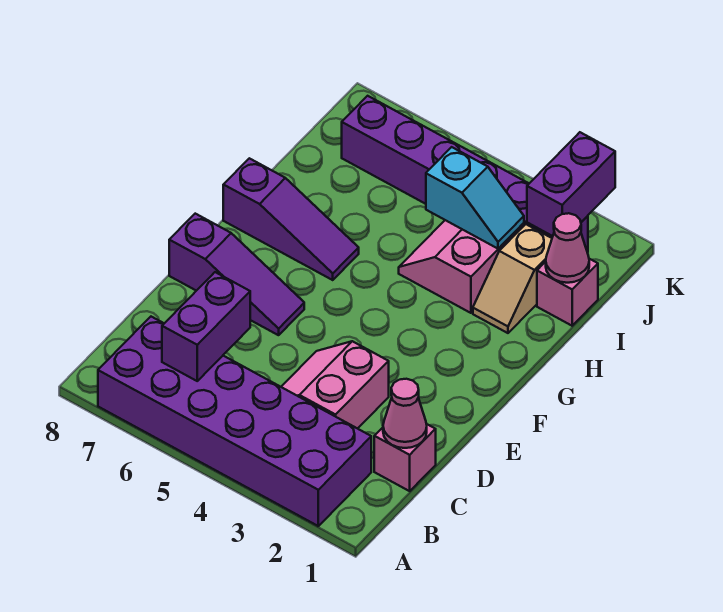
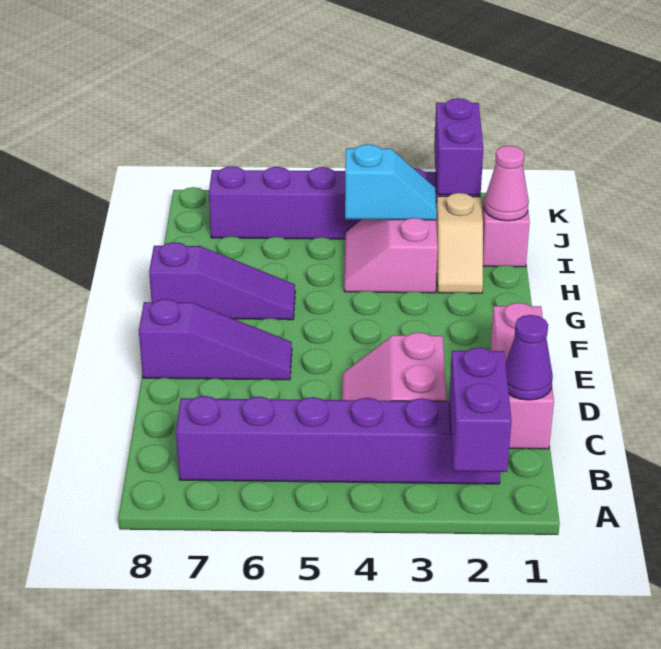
purple brick A2:B7 level 1 -> purple brick B2:B7 level 1
purple brick B6:C6 level 2 -> purple brick A2:B2 level 2
pink brick C1 level 1 -> pink brick C1:E1 level 1
pink cone C1 level 2 -> purple cone C1 level 2

